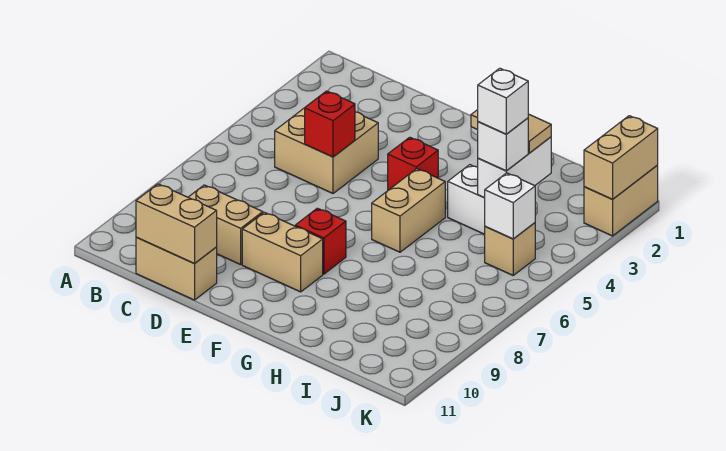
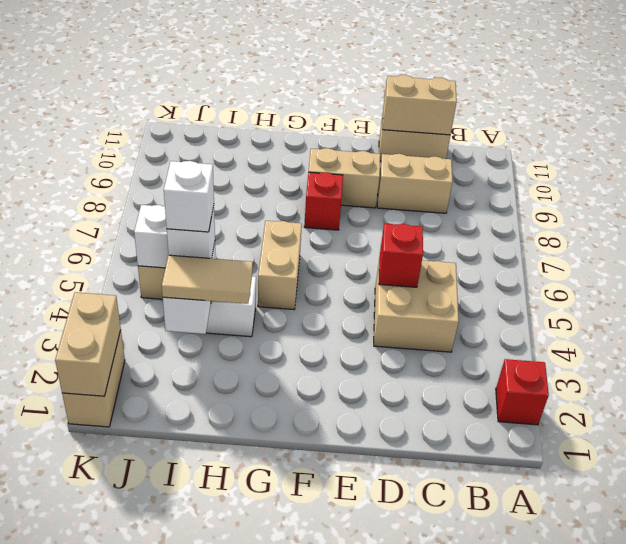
red brick F4 level 1 -> red brick A2 level 1

